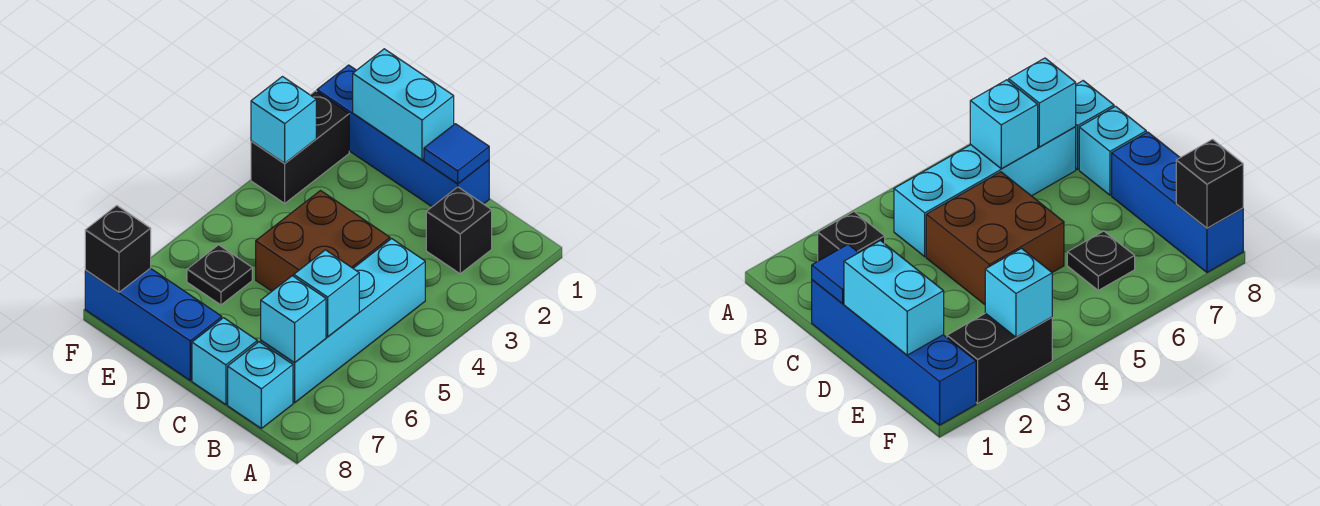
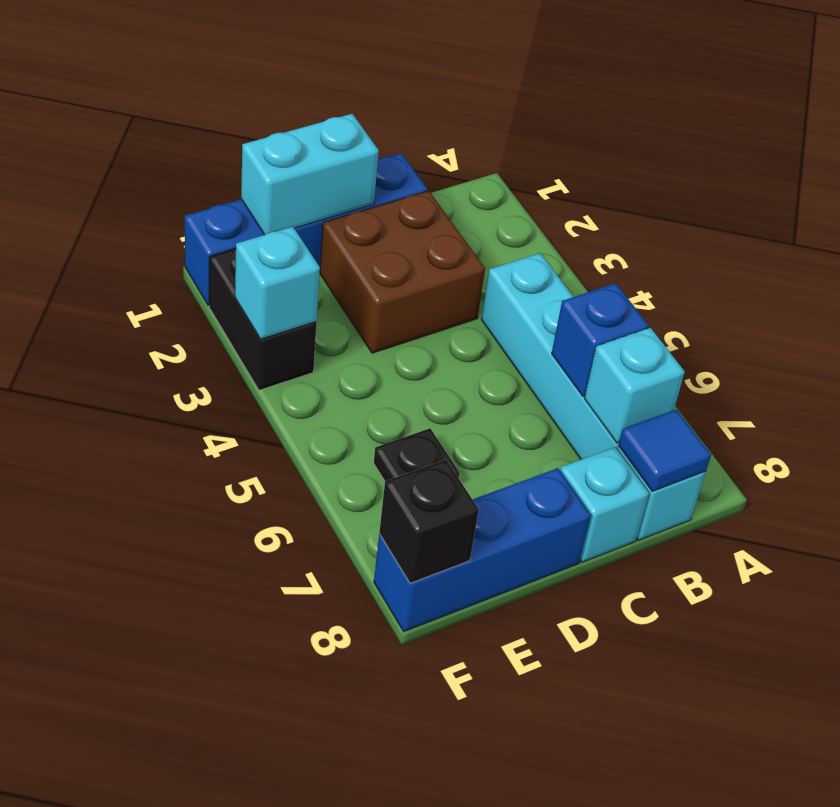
black brick B2 level 1 -> none
cyan brick B6 level 2 -> blue brick B6 level 2
blue tile C1 level 2 -> blue tile B8 level 2
brown brick C4:D5 level 1 -> brown brick C2:D3 level 1

